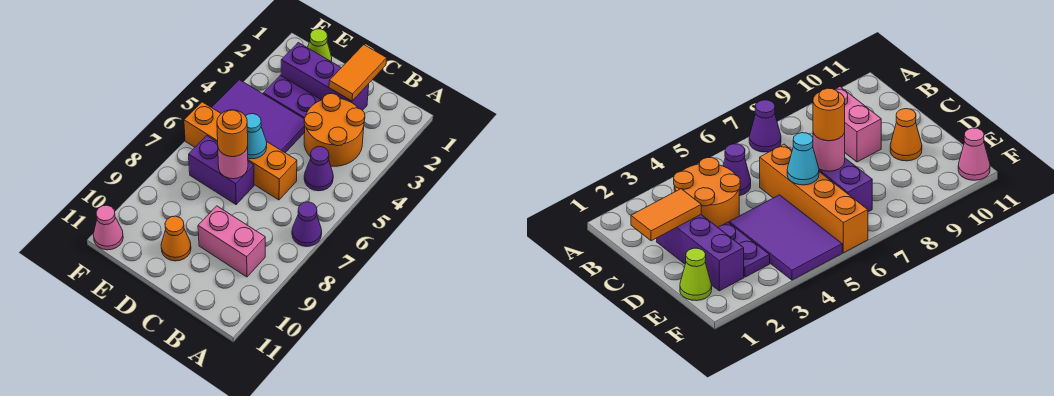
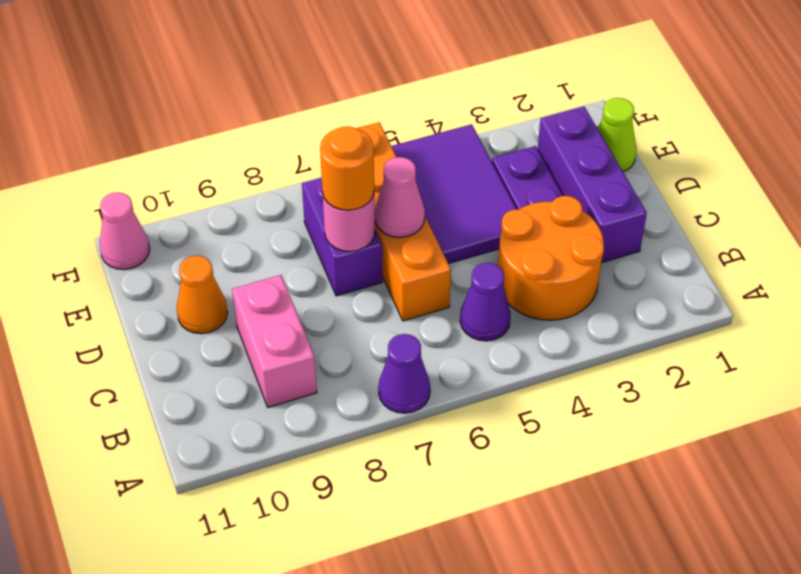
orange tile C1:C2 level 2 -> none
cyan cone D6 level 2 -> pink cone D6 level 2

